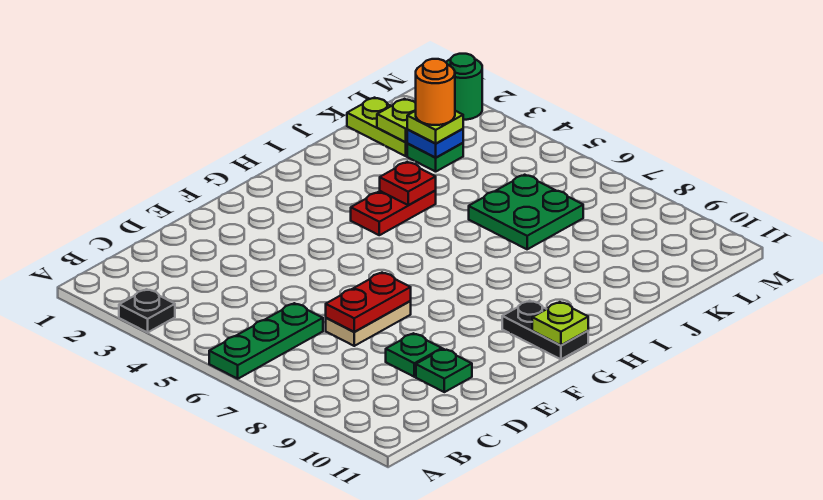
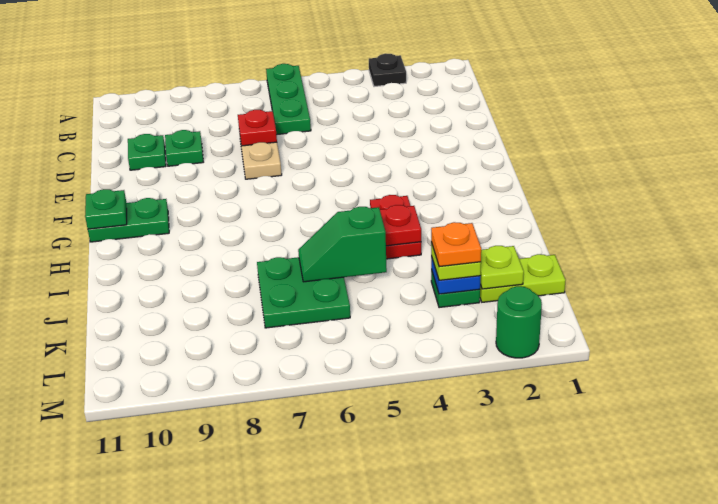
red plate D7:E7 level 2 -> red plate D7 level 2
black plate G10:G11 level 1 -> green plate G10:G11 level 1
lime plate G11 level 2 -> green plate G11 level 2
none -> green slope J5:J6 level 2 top 5
orange round brick K3 level 4 -> orange plate K3 level 4

